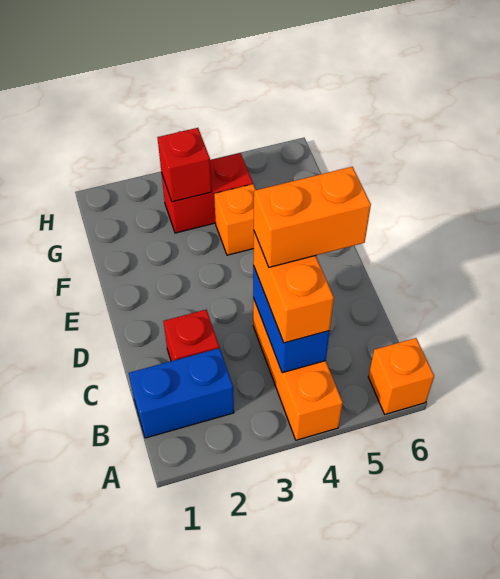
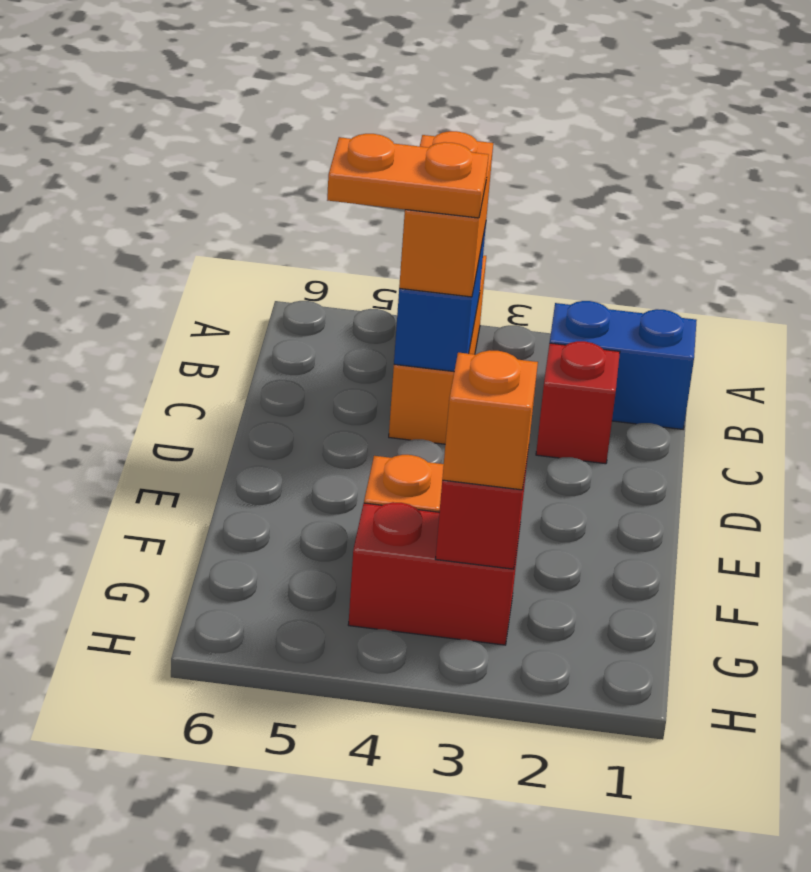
orange brick A6 level 1 -> orange brick G3 level 3
orange brick C4:C5 level 4 -> orange plate C4:C5 level 4

